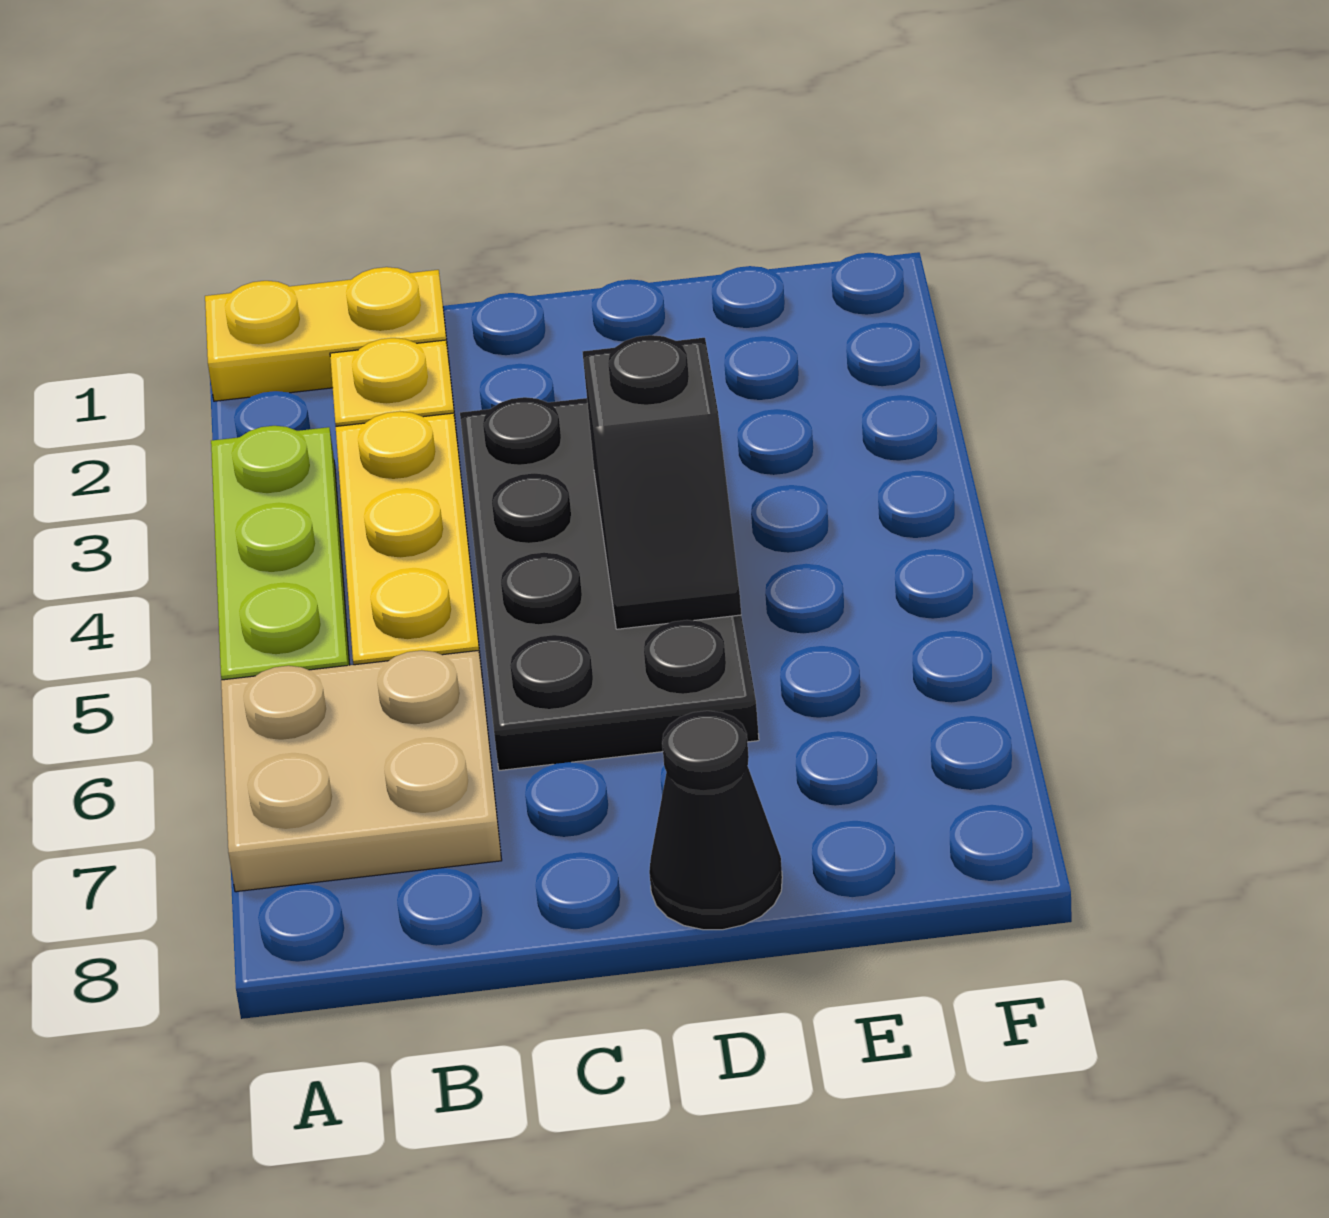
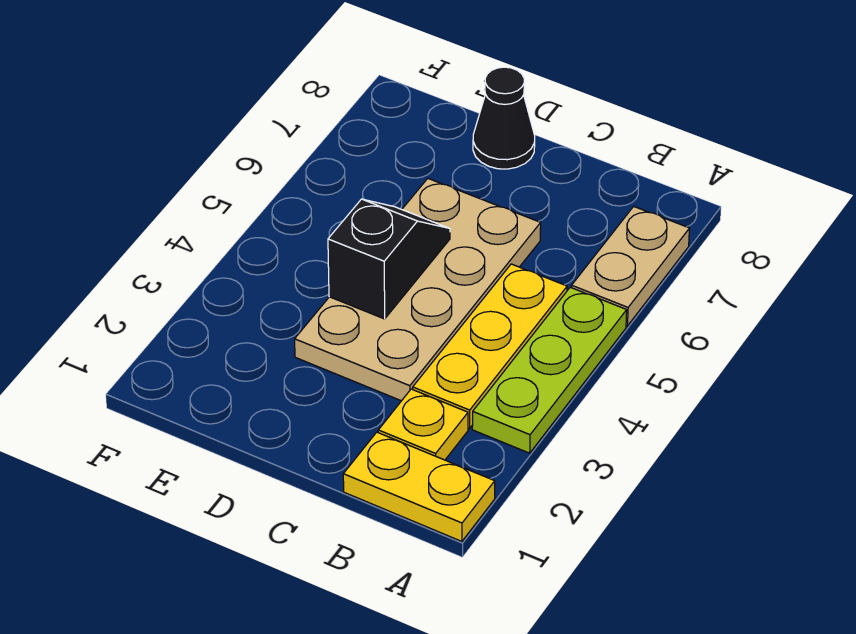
tan plate A6:B7 level 1 -> tan plate A6:A7 level 1
black plate C3:D6 level 1 -> tan plate C3:D6 level 1

